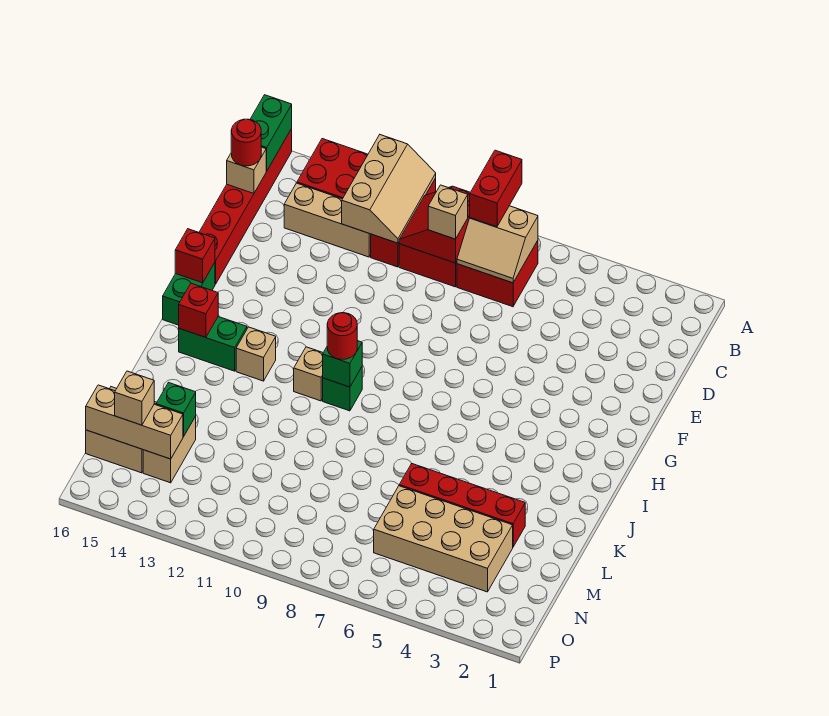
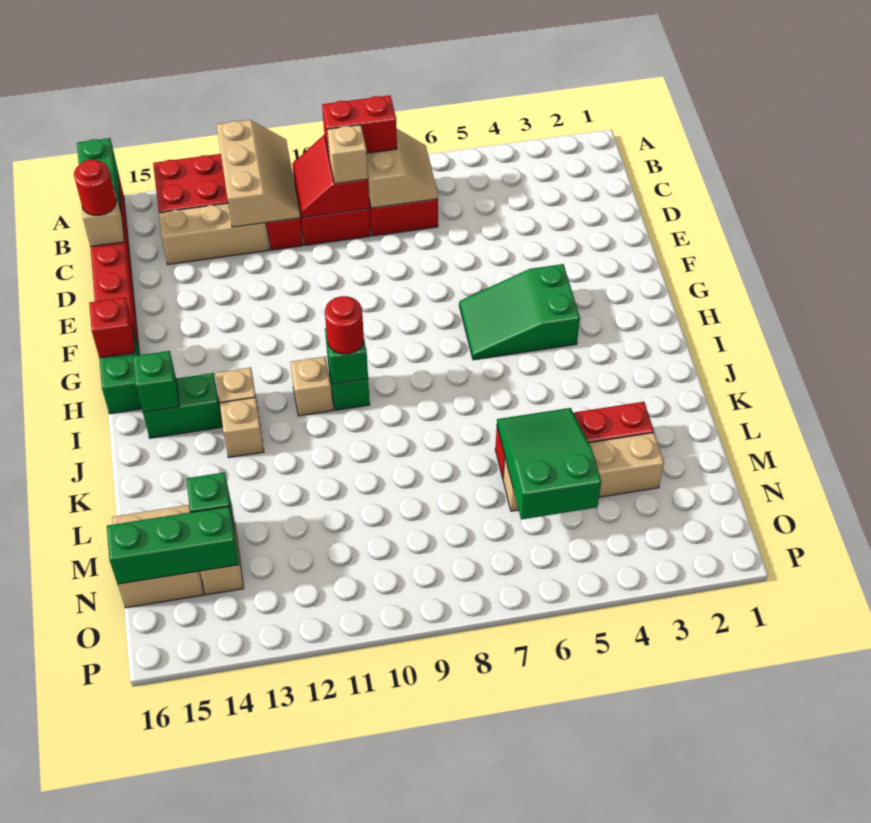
red brick A8:B8 level 3 -> red brick B8:B9 level 3
tan slope B7:C8 level 2 top B -> tan slope B7:C8 level 2 top 8
none -> green slope G4:H6 level 1 top 4
red brick I15 level 2 -> green brick I15 level 2
none -> green slope L5:N6 level 2 top N
tan brick M3:N6 level 1 -> tan brick M3:M6 level 1
tan brick N14:N16 level 2 -> green brick N14:N16 level 2
tan brick N15 level 3 -> tan brick J13 level 1

